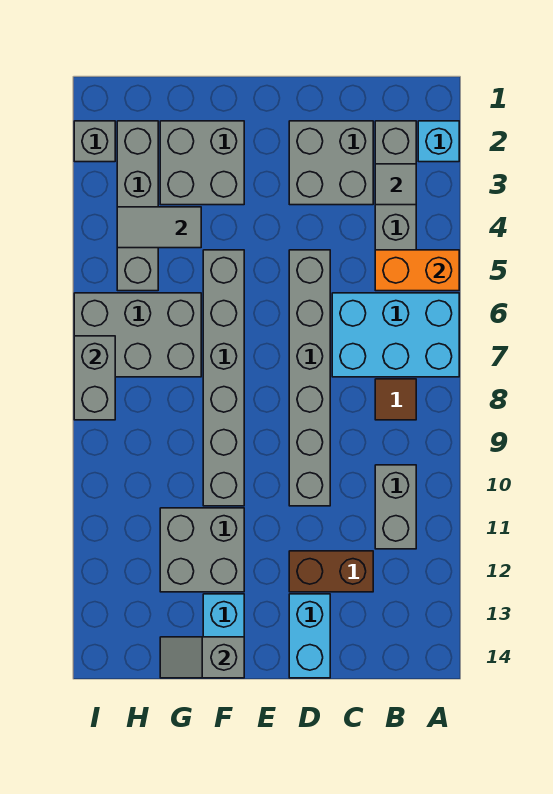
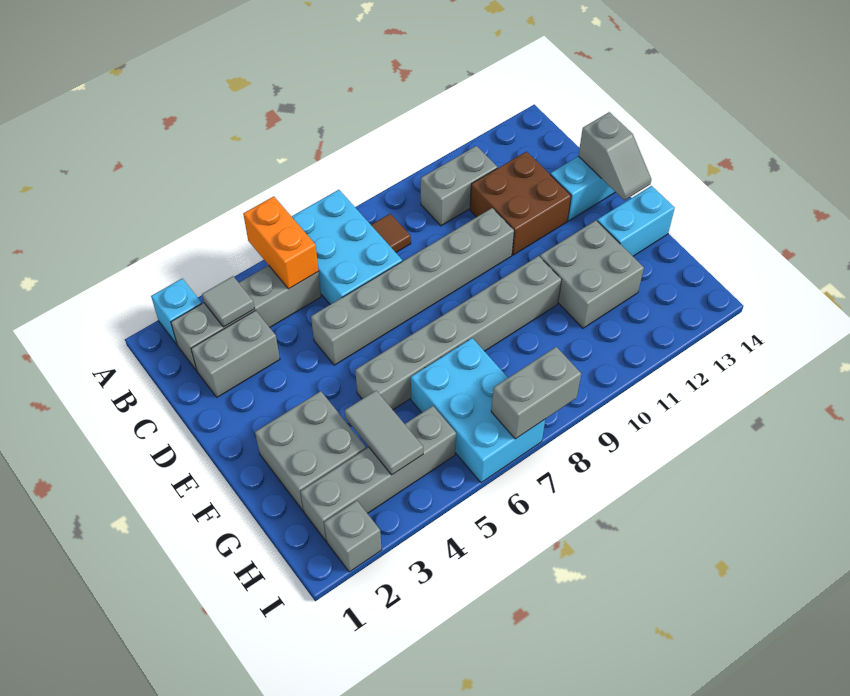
grey brick C2:D3 level 1 -> grey brick C2:C3 level 1
brown brick C12:D12 level 1 -> brown brick C11:D12 level 1
grey slope F14:G14 level 2 top F -> grey slope D14:E14 level 2 top D
grey brick G6:I7 level 1 -> cyan brick G6:I7 level 1

